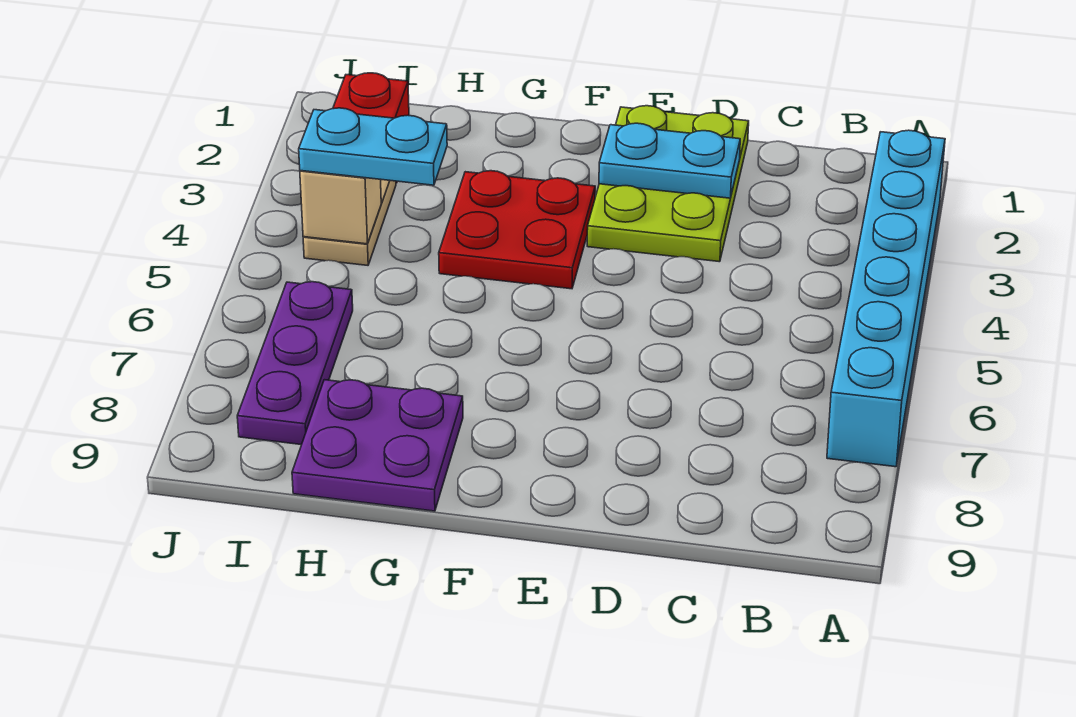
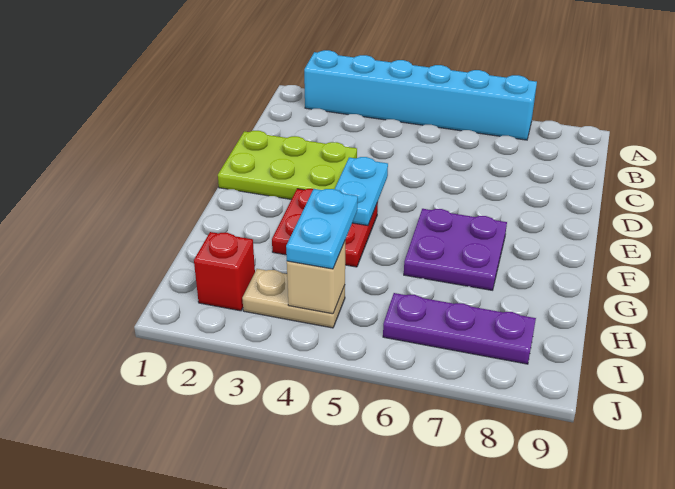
cyan plate D2:E2 level 2 -> cyan plate E4:F4 level 2
purple plate G8:H9 level 1 -> purple plate F6:G7 level 1

